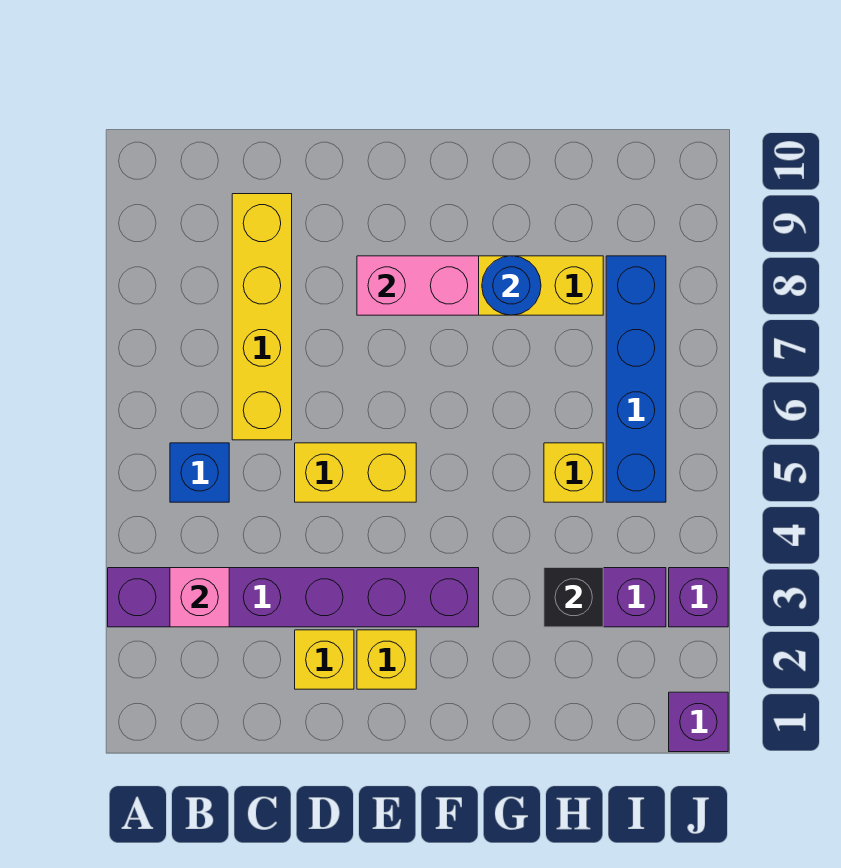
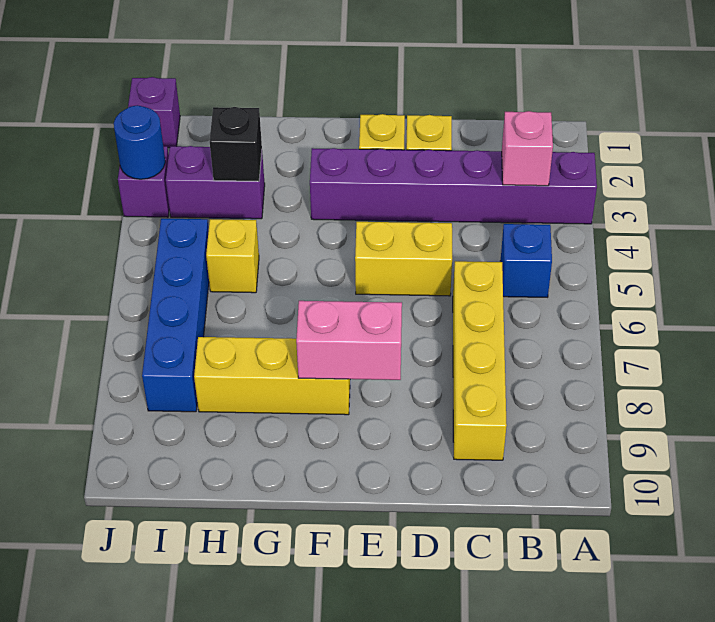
blue round brick G8 level 2 -> blue round brick J3 level 2

